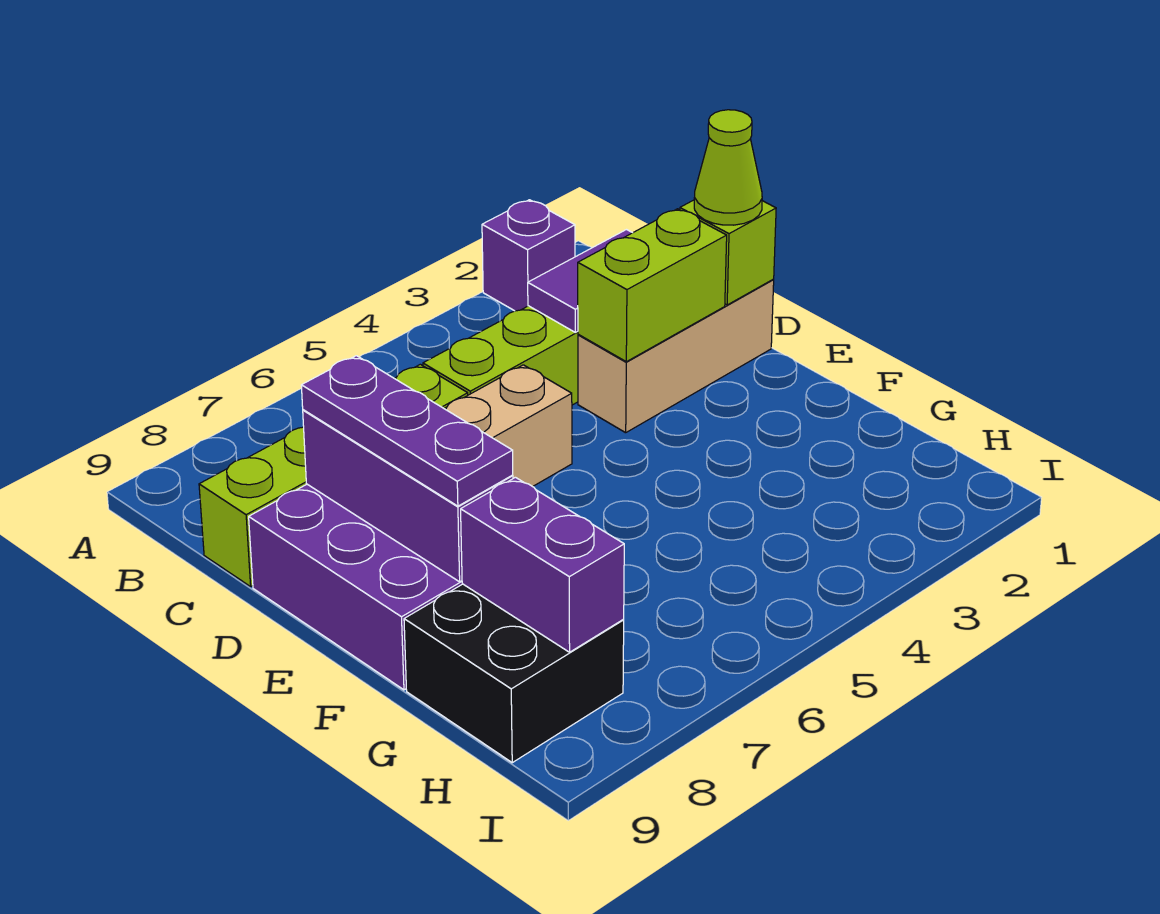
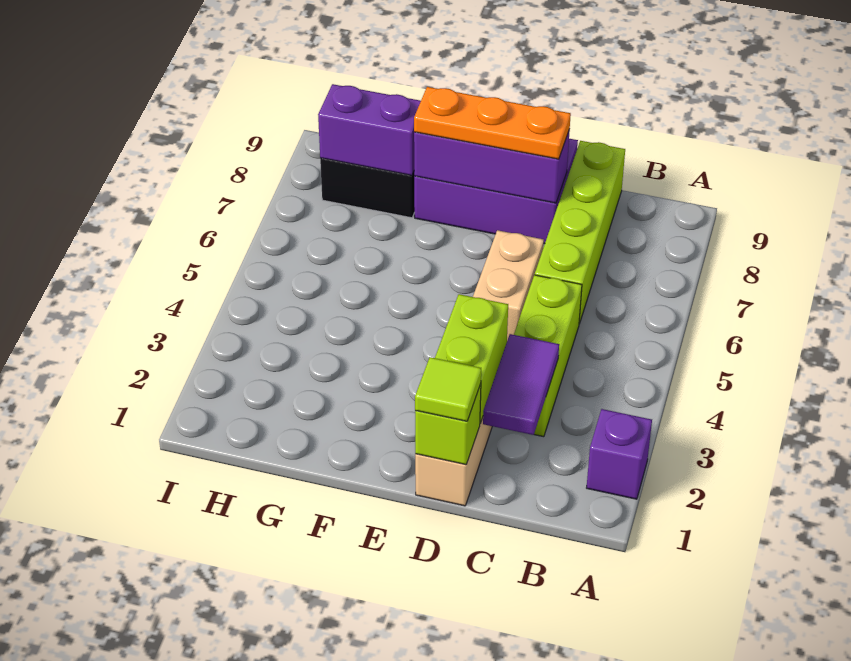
lime cone D1 level 3 -> lime tile D1 level 3
purple plate D8:F8 level 3 -> orange plate D8:F8 level 3

